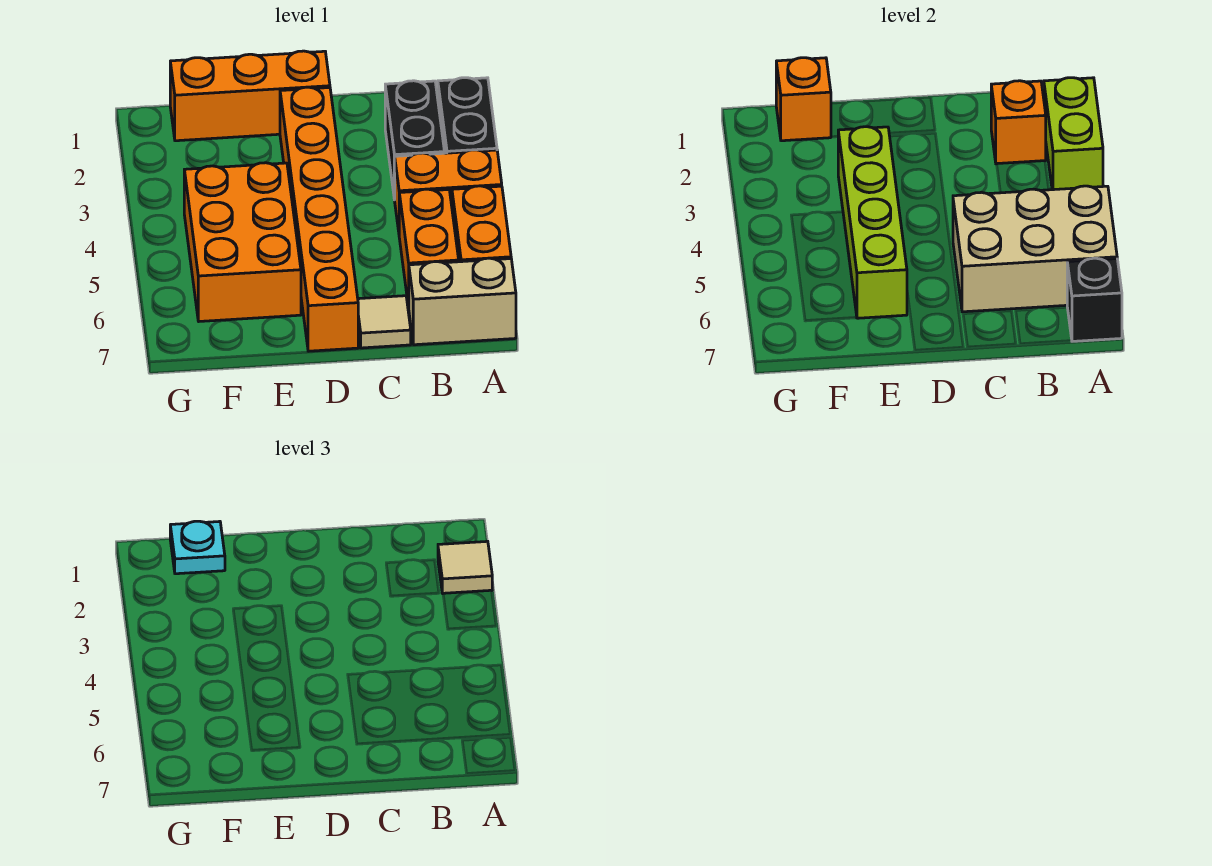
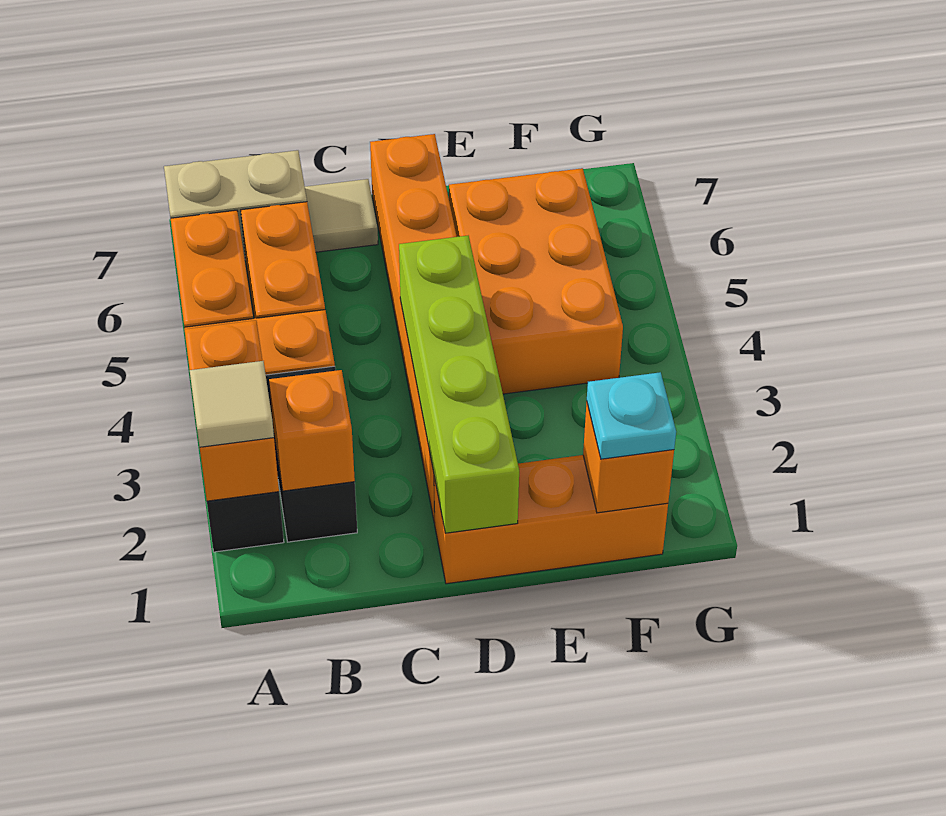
lime brick A2:A3 level 2 -> orange brick A2:A3 level 2
tan brick A5:C6 level 2 -> none
black brick A7 level 2 -> none
lime brick E3:E6 level 2 -> lime brick D1:D4 level 2

